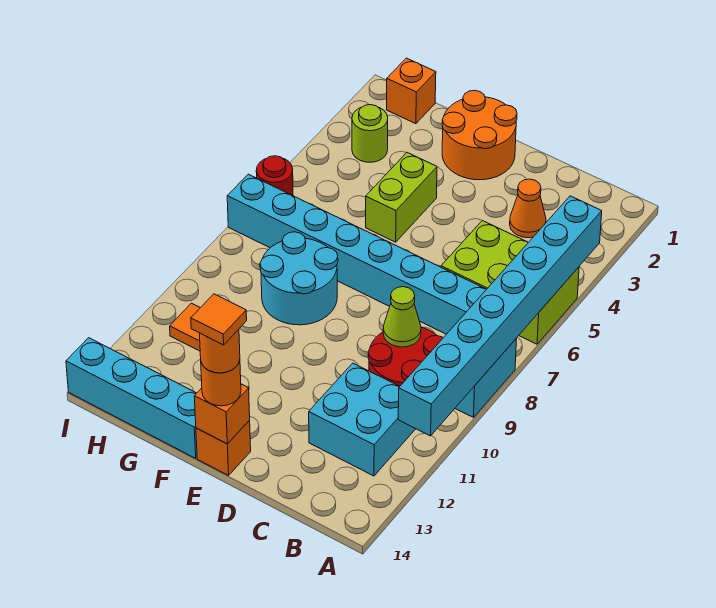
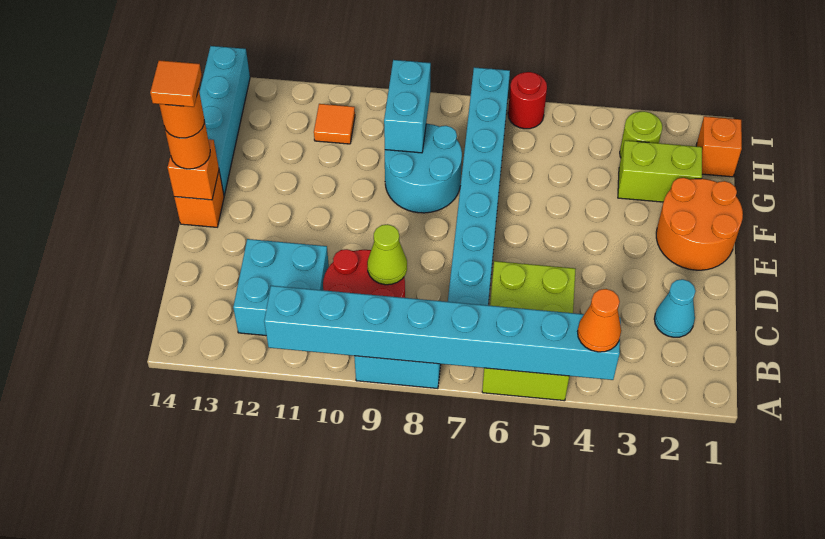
none -> cyan cone C2 level 1
orange cone C3 level 1 -> orange cone A4 level 3
lime brick F4:F5 level 1 -> lime brick G2:G3 level 1
none -> cyan brick G9:H9 level 2

